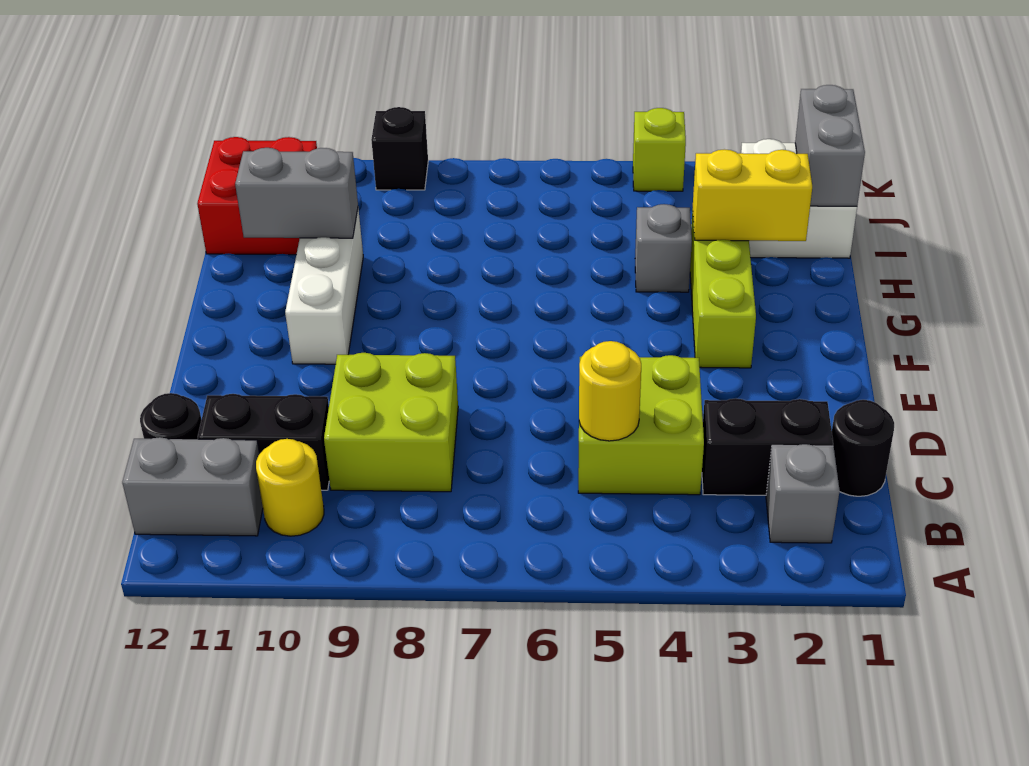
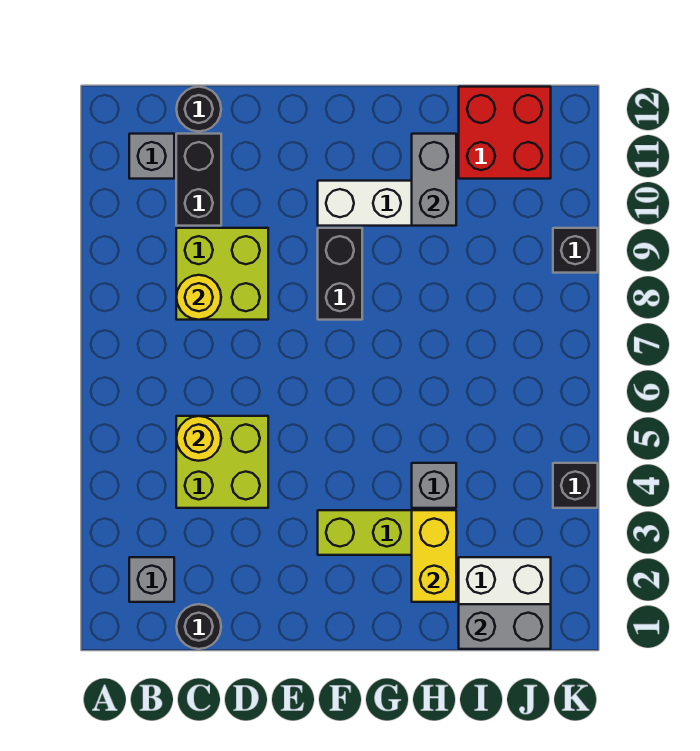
yellow round brick B10 level 1 -> yellow round brick C8 level 2
grey brick B11:B12 level 1 -> grey brick B11 level 1
black brick C2:C3 level 1 -> black brick F8:F9 level 1
lime brick K4 level 1 -> black brick K4 level 1

